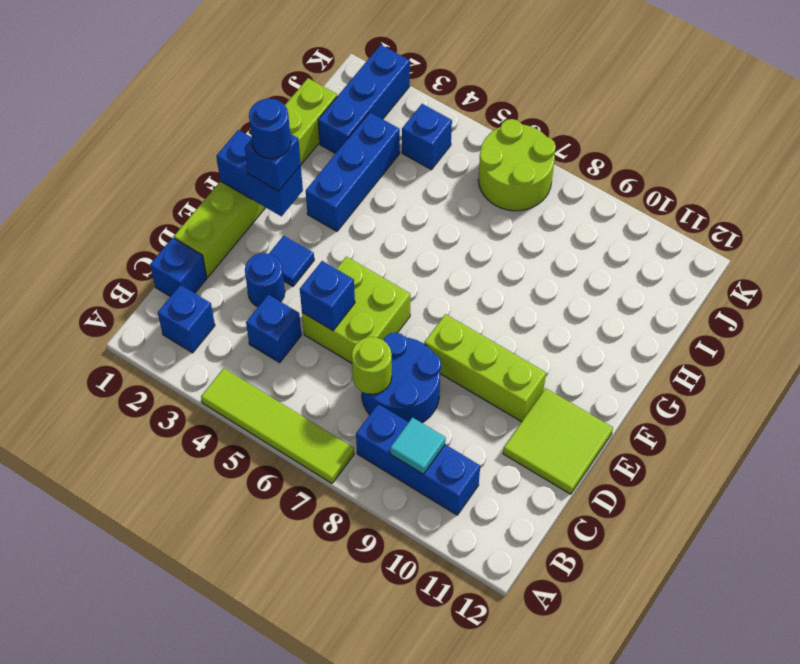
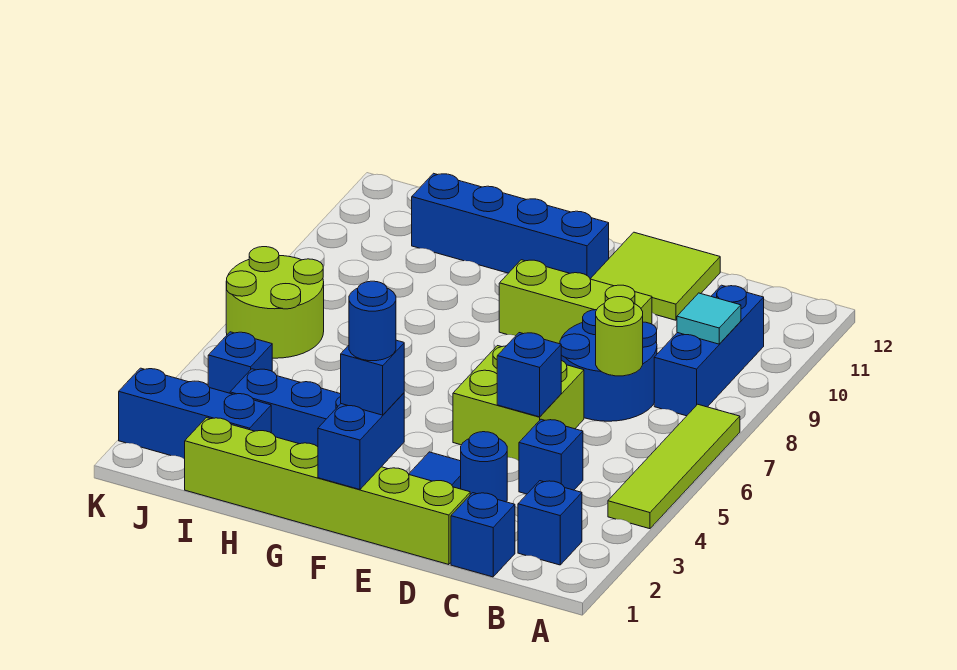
lime brick E8:E10 level 1 -> lime brick D9:F9 level 1
none -> blue brick F11:I11 level 1

